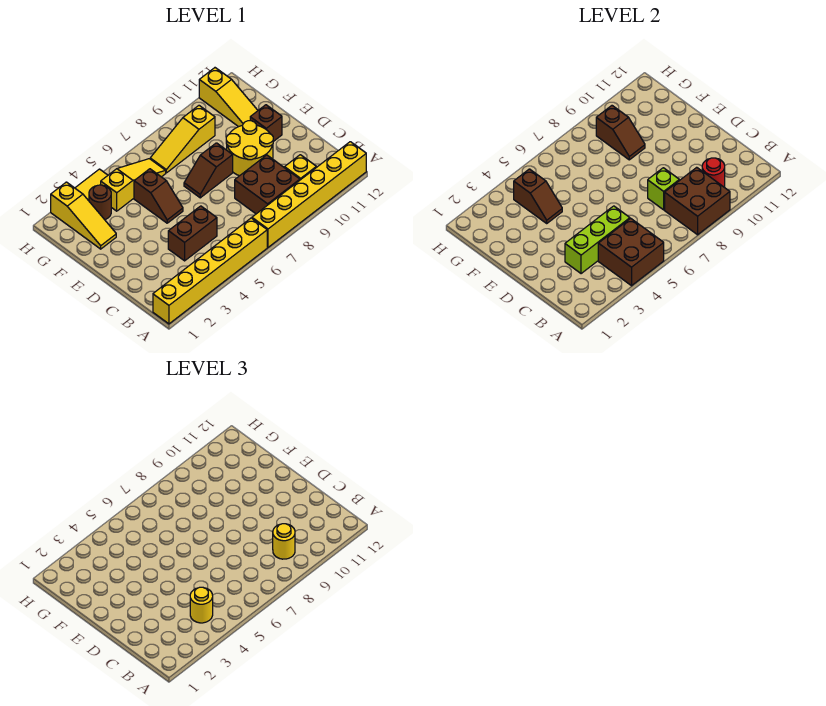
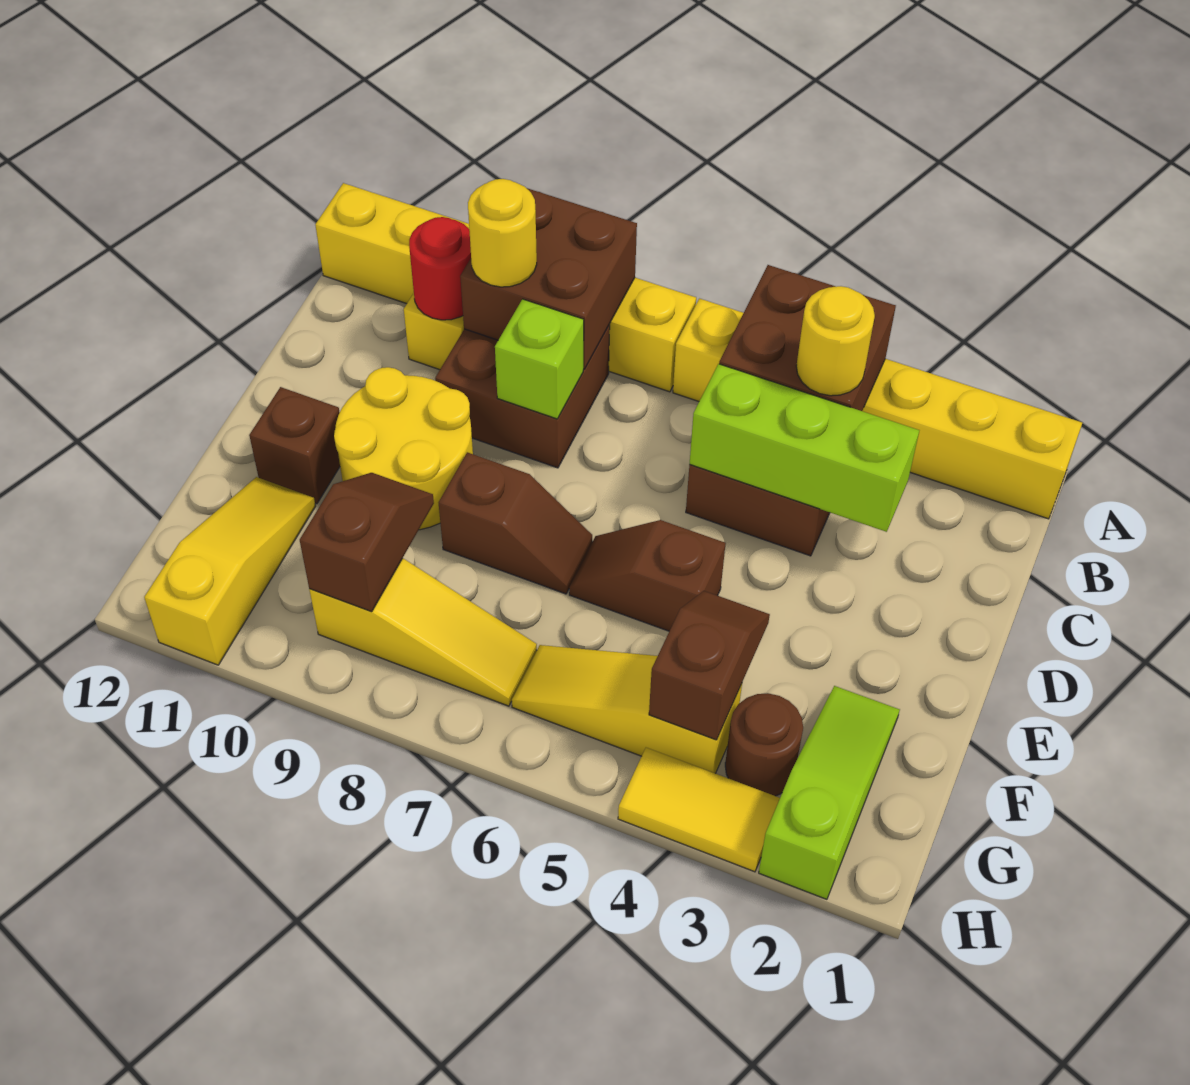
brown slope E5:F5 level 1 top F -> brown slope E5:E6 level 1 top 5
yellow slope F2:H2 level 1 top H -> lime slope F2:H2 level 1 top H

